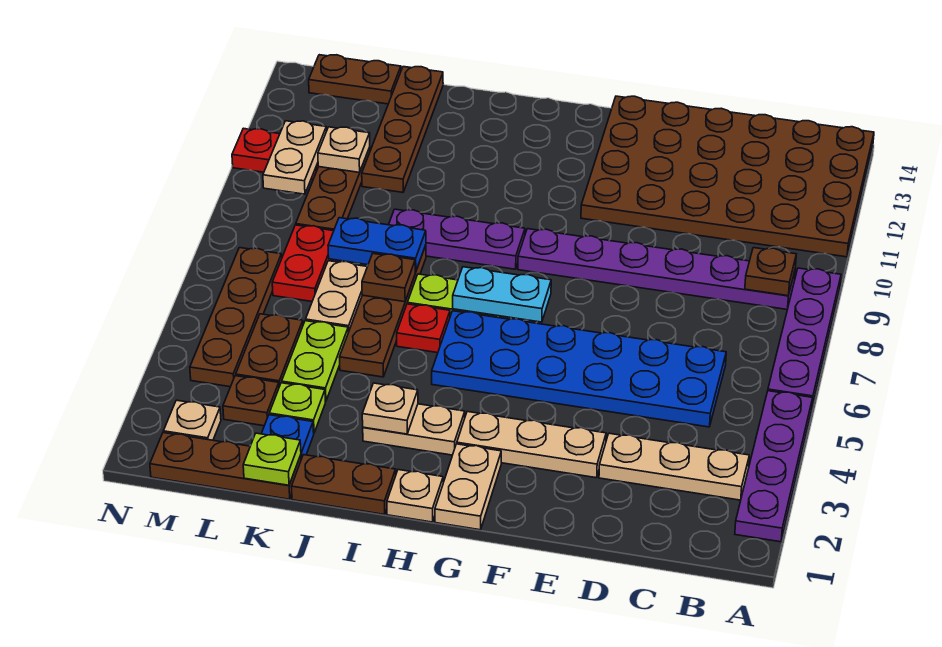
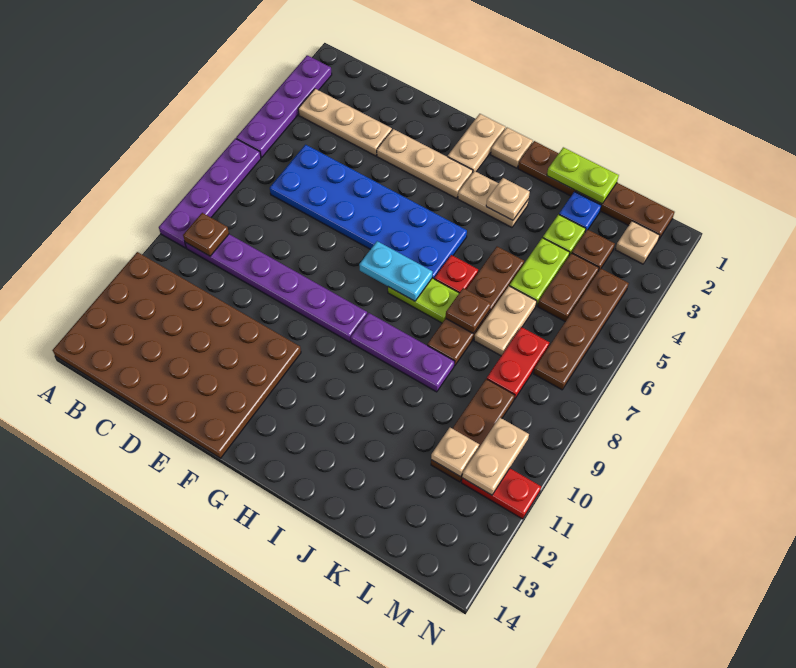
blue plate J8:K8 level 2 -> none
lime plate K1 level 2 -> lime plate J1:K1 level 2
brown plate K11:K14 level 1 -> none
brown plate L14:M14 level 1 -> none

